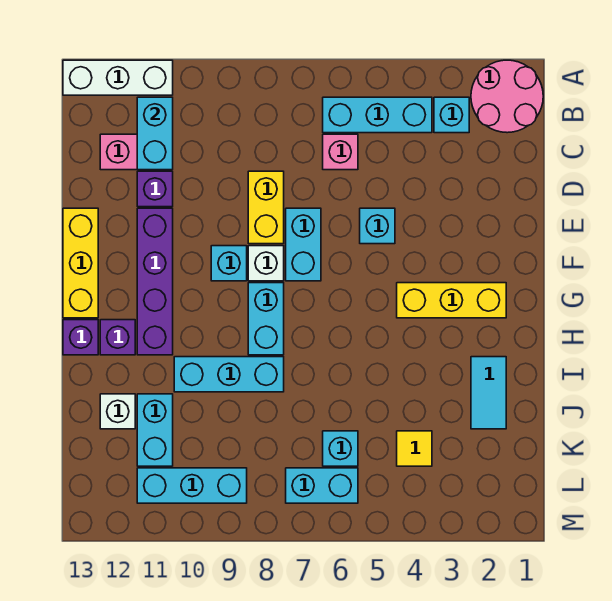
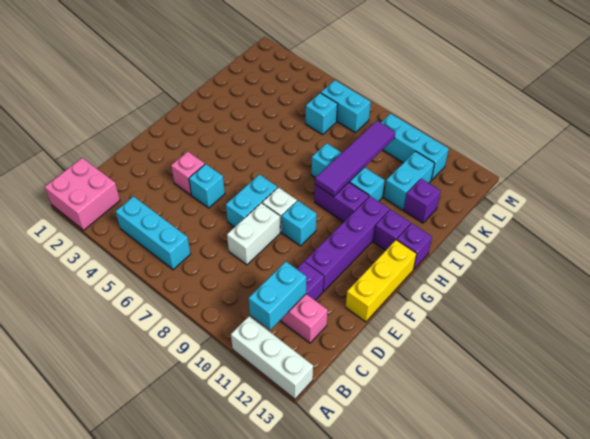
pink round brick A1:B2 level 1 -> pink brick A1:B2 level 1
cyan brick B3 level 1 -> none
pink brick C6 level 1 -> pink brick E4 level 1
yellow brick D8:E8 level 1 -> white brick D8:E8 level 1
yellow brick G2:G4 level 1 -> none
cyan brick G8:H8 level 1 -> none
none -> purple brick H9:H10 level 1
none -> purple tile H9:K9 level 2
cyan tile I2:J2 level 1 -> none
white brick J12 level 1 -> purple brick J12 level 1
yellow tile K4 level 1 -> none

